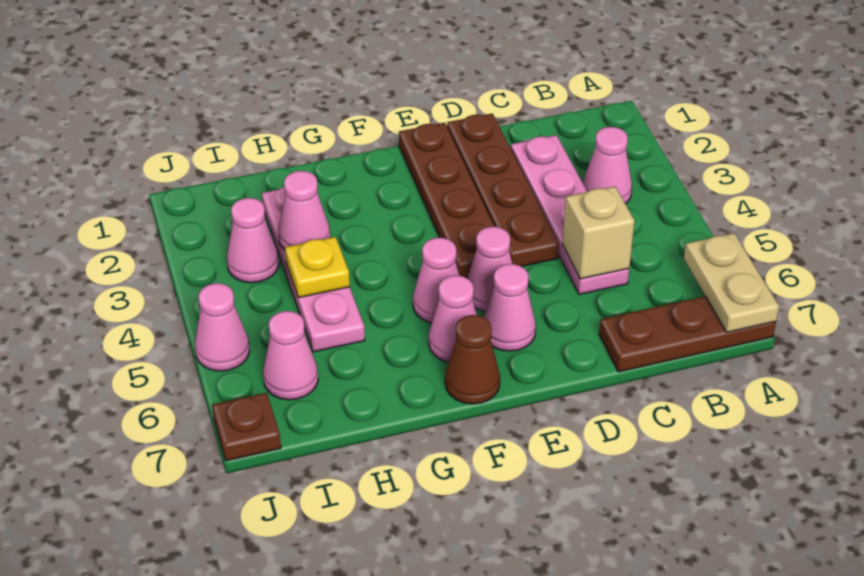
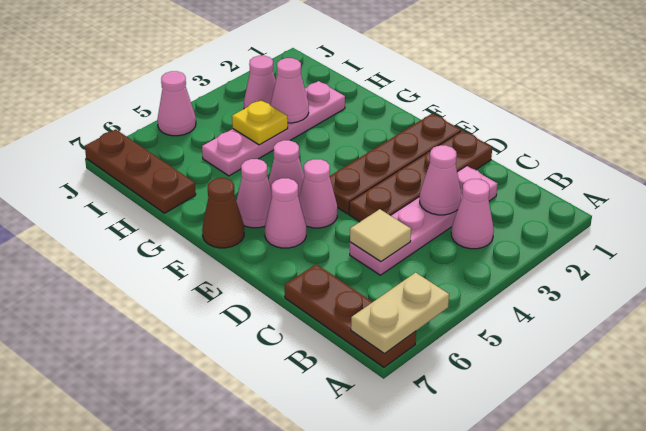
tan brick C5 level 2 -> tan tile C5 level 2
pink cone I6 level 1 -> pink cone C3 level 2
brown plate J7 level 1 -> brown plate H7:J7 level 1

